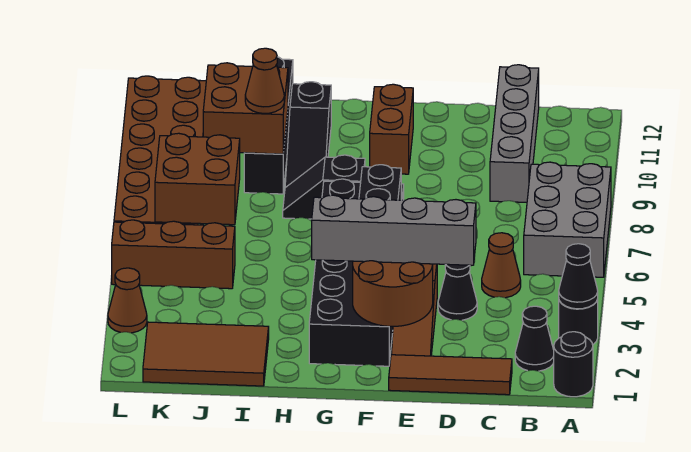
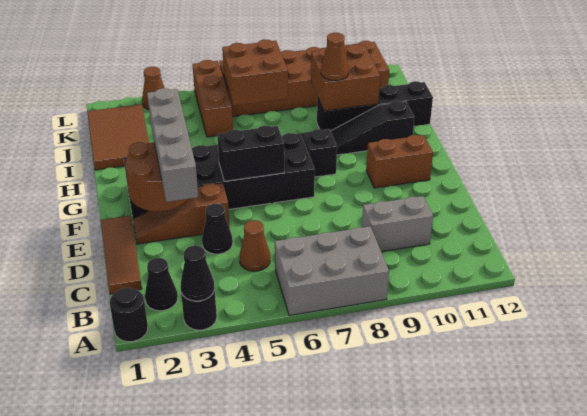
grey brick C9:C12 level 1 -> grey brick C9:C10 level 1

